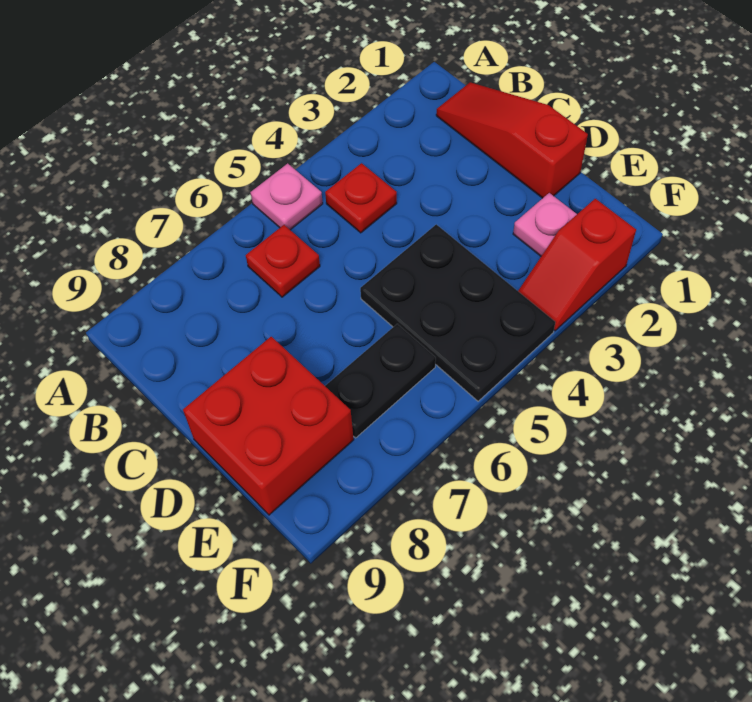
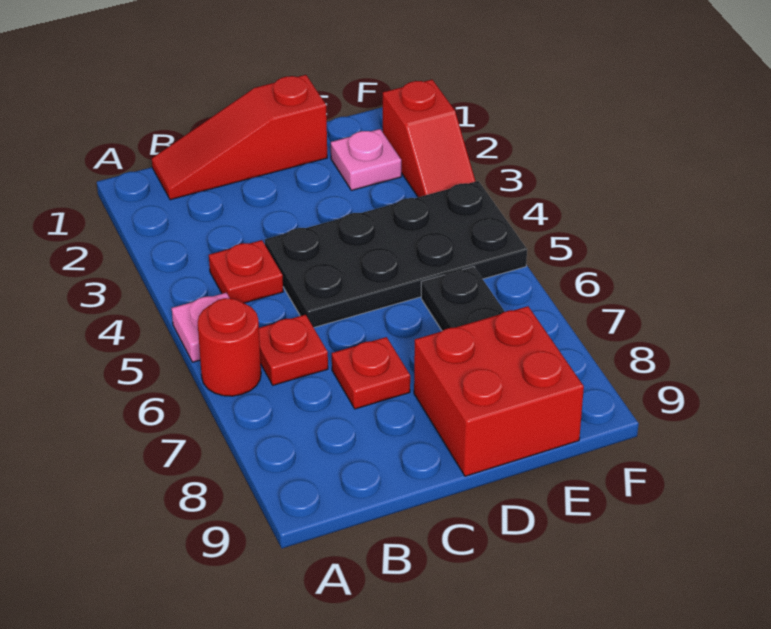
none -> red round brick A6 level 1
none -> red plate C7 level 1
black plate D4:F5 level 1 -> black plate C4:F5 level 1

